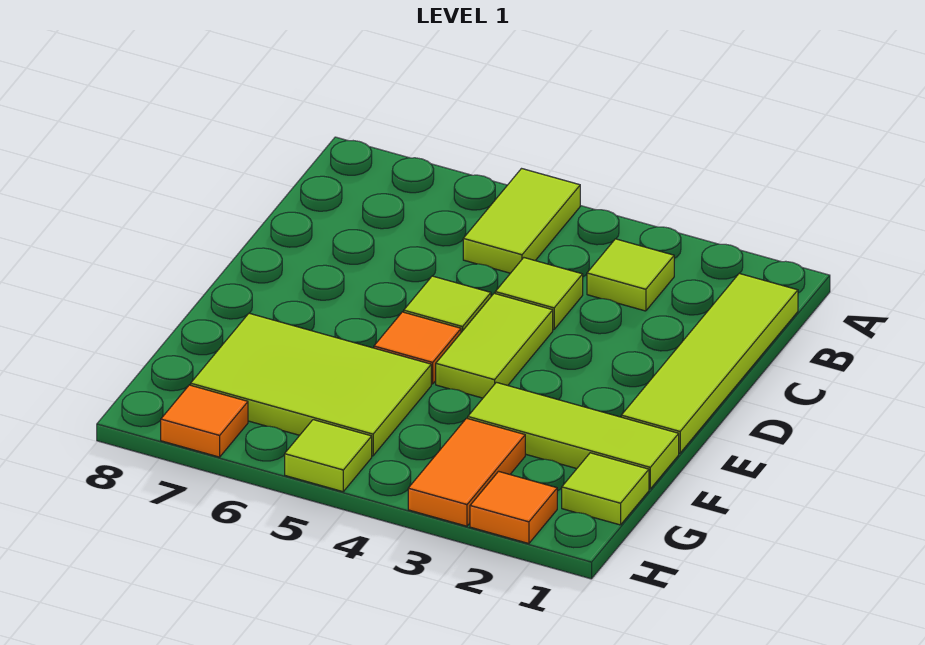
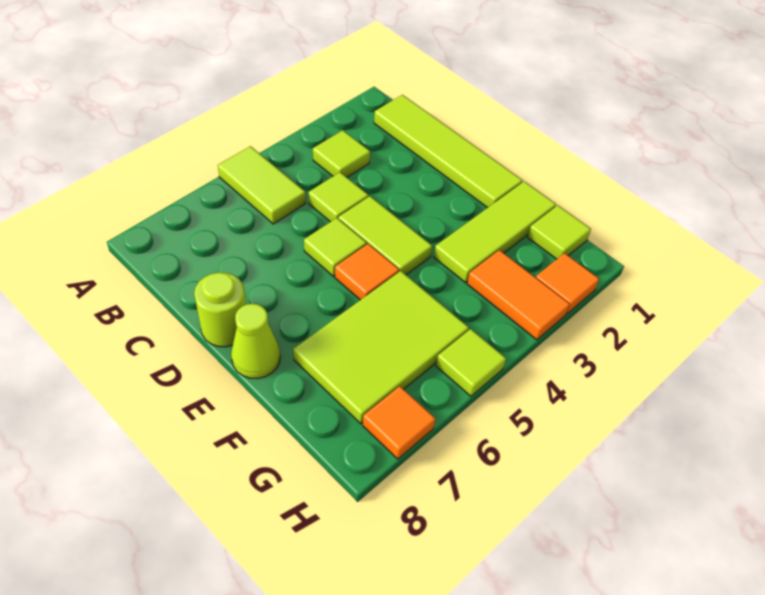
none -> lime round brick D8 level 1
none -> lime cone E8 level 1

